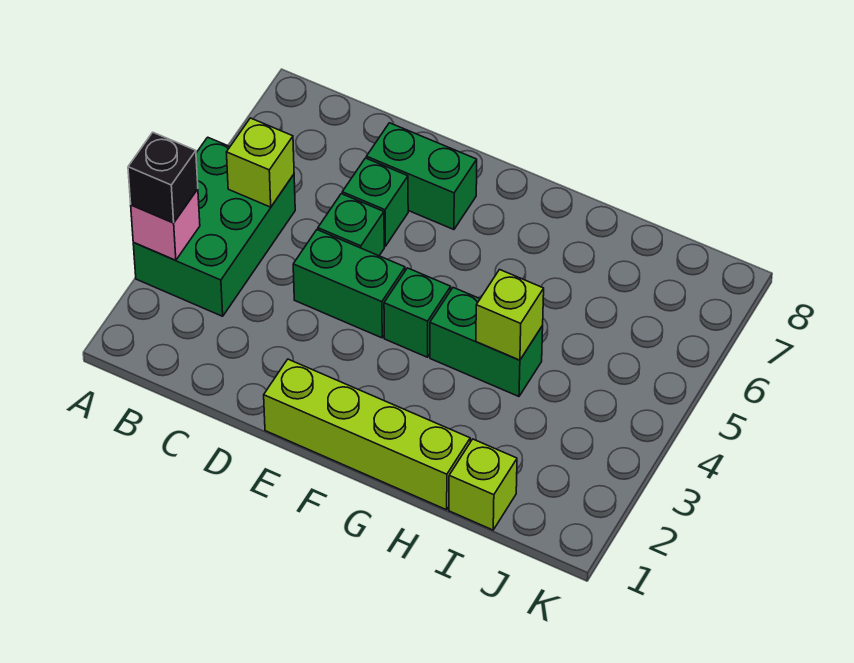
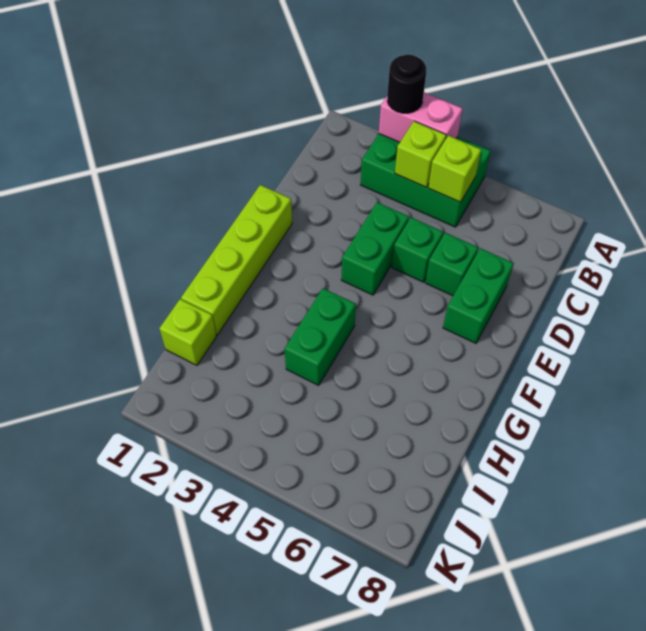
pink brick A3 level 2 -> pink brick A3:A4 level 2
black brick A3 level 3 -> black round brick A3 level 3
green brick F4 level 1 -> none
lime brick H4 level 2 -> lime brick B4 level 2

